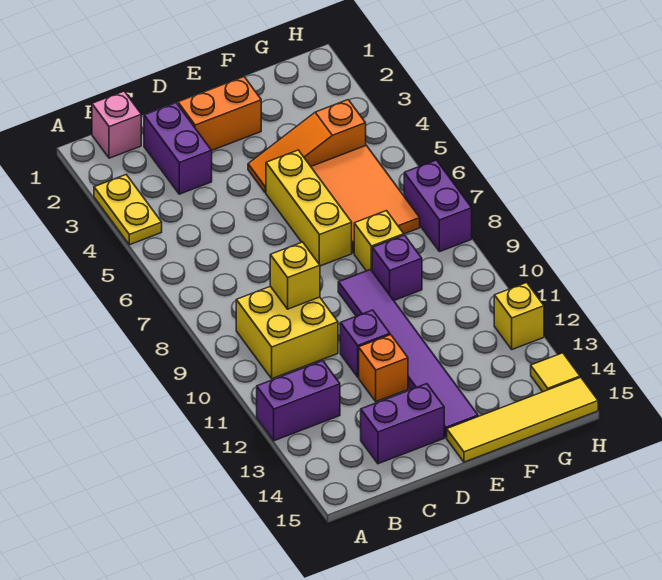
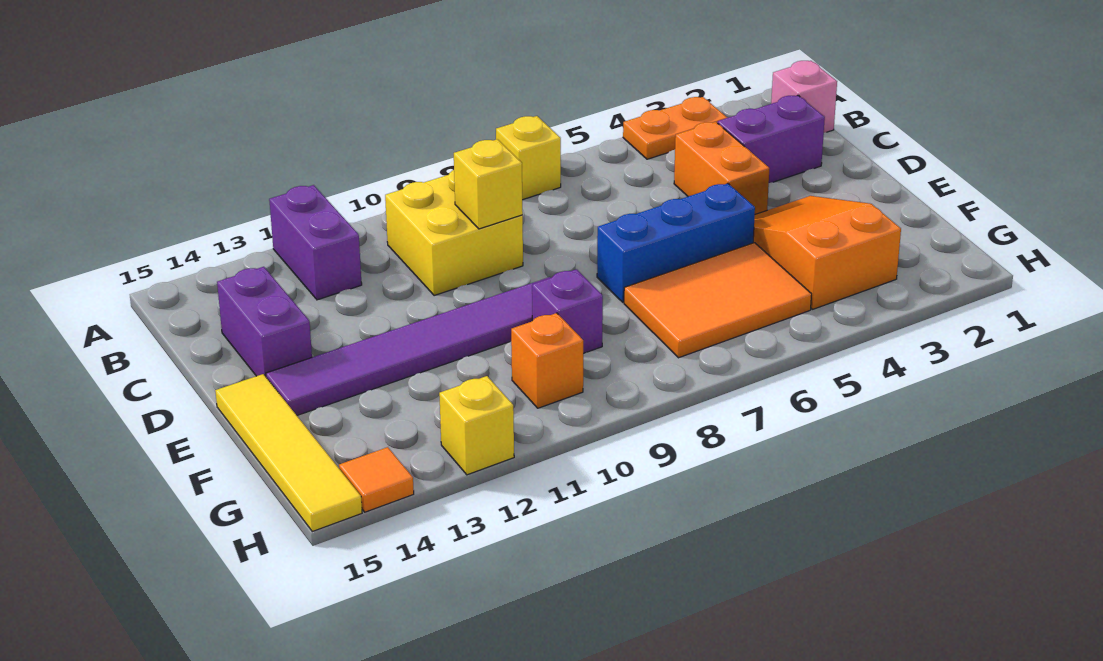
yellow plate A3:A4 level 1 -> orange plate A3:A4 level 1
orange brick D2:E2 level 1 -> orange brick C4:D4 level 1
purple brick D11 level 1 -> none
orange brick D12 level 1 -> orange brick G10 level 1
orange slope E4:G4 level 1 top G -> orange slope E3:G4 level 1 top G
yellow brick E5:E7 level 1 -> blue brick E5:E7 level 1
yellow brick F8 level 1 -> yellow brick A7 level 1
purple brick H7:H8 level 1 -> none
yellow tile H14 level 1 -> orange tile H14 level 1

